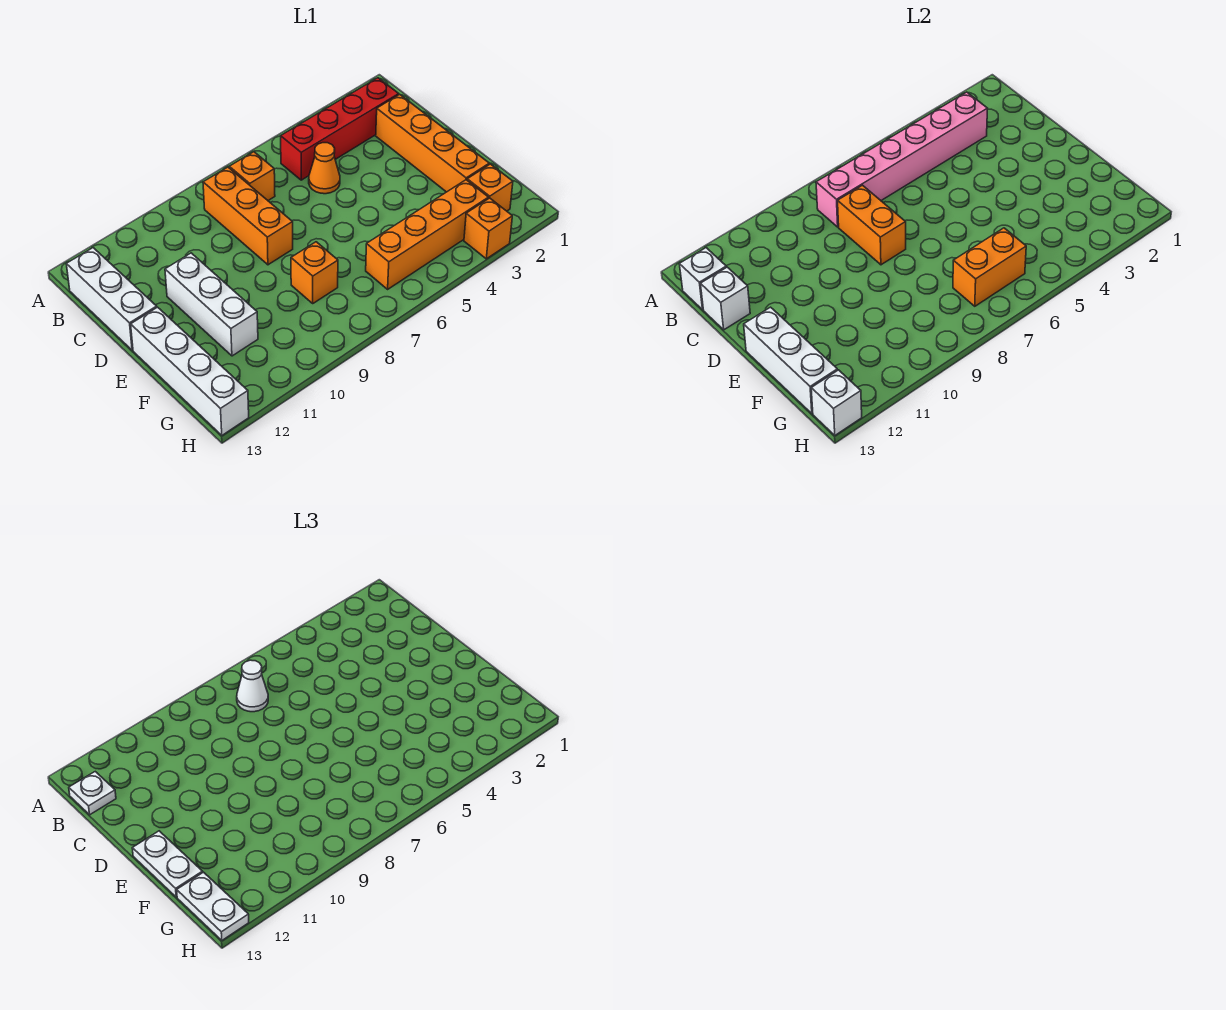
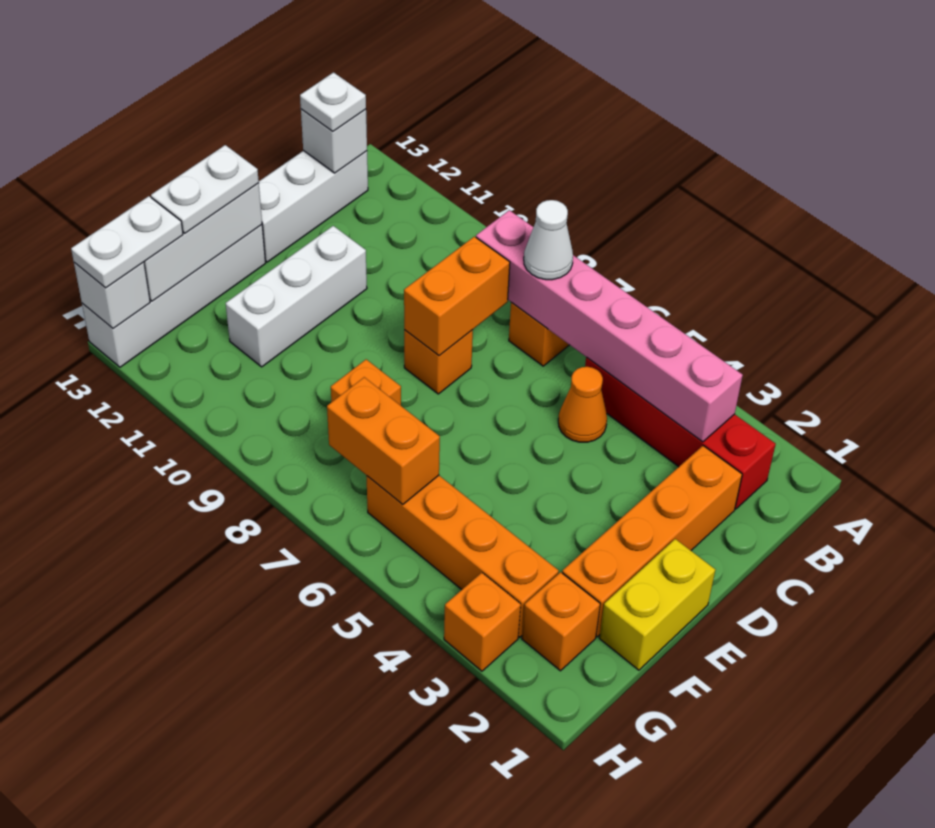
orange brick B8:D8 level 1 -> orange brick D8 level 1
white brick C13 level 2 -> none
none -> yellow brick E1:F1 level 1

